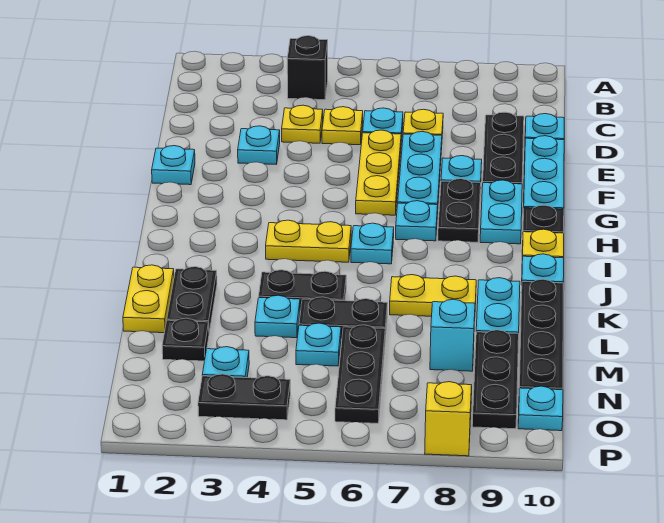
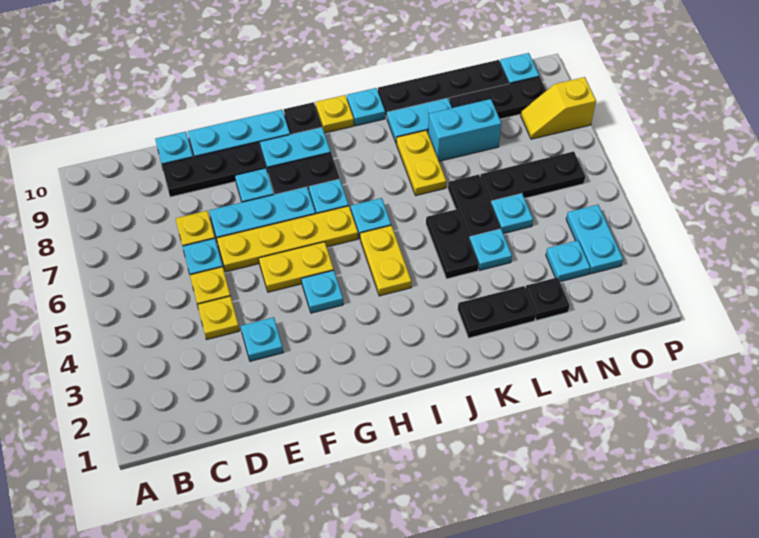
black brick B4 level 1 -> none
yellow plate E6:G6 level 1 -> yellow plate E6:H6 level 1
cyan plate F1 level 1 -> cyan plate G4 level 1
yellow plate K1:L1 level 1 -> yellow plate F5:G5 level 1
cyan brick M8 level 1 -> cyan brick L8:M8 level 1
black plate O3:O4 level 1 -> cyan plate O3:O4 level 1

